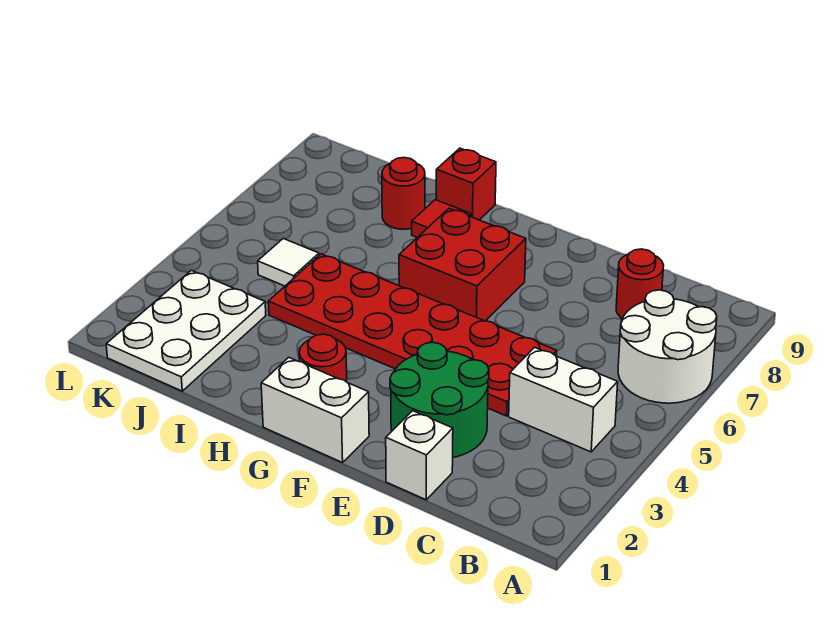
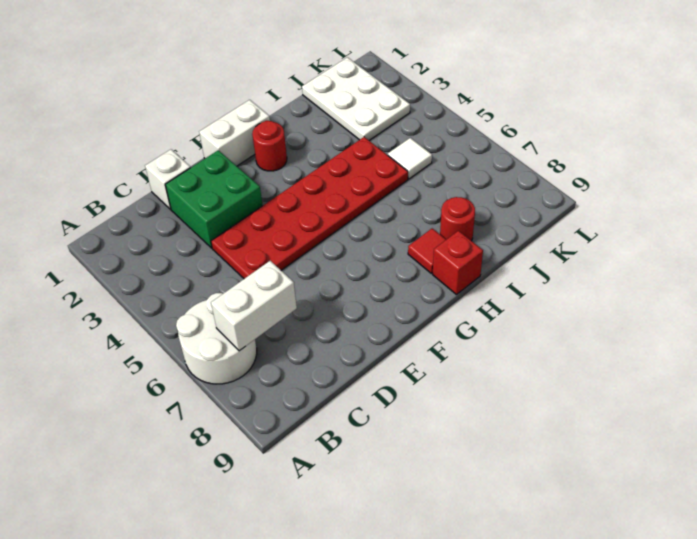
white brick B4:C4 level 1 -> white brick B7:C7 level 2
red round brick C8 level 1 -> none
green round brick D2:E3 level 1 -> green brick D2:E3 level 1
red brick F6:G7 level 1 -> none

